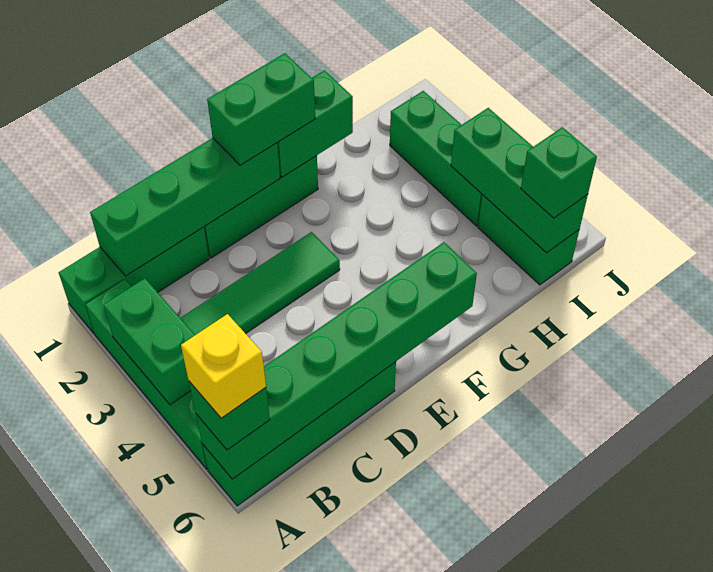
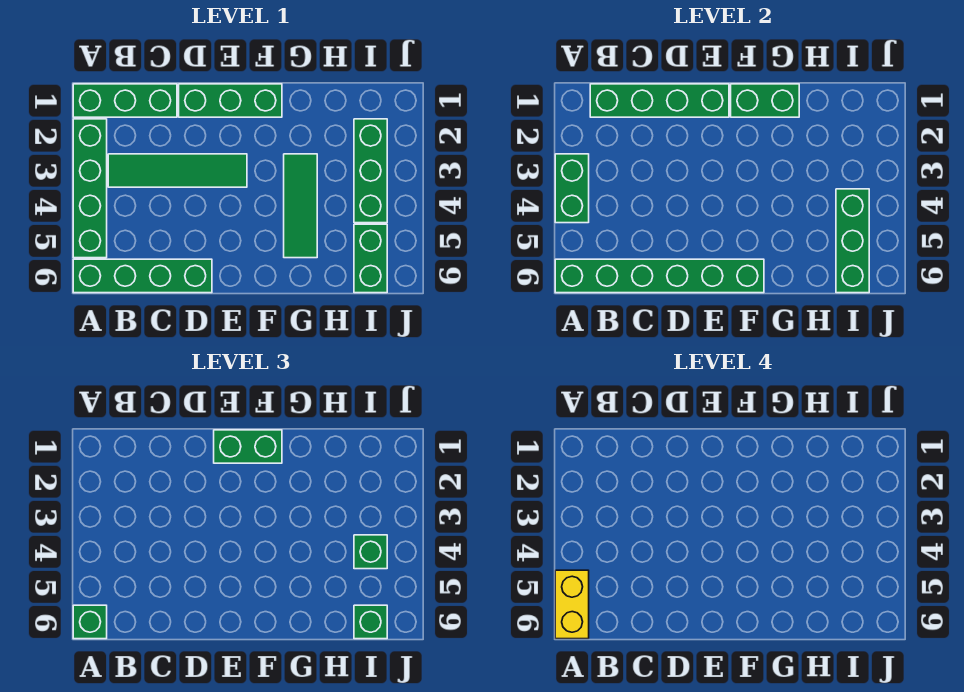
yellow brick A6 level 4 -> yellow brick A5:A6 level 4
none -> green tile G3:G5 level 1
none -> green brick I4 level 3

